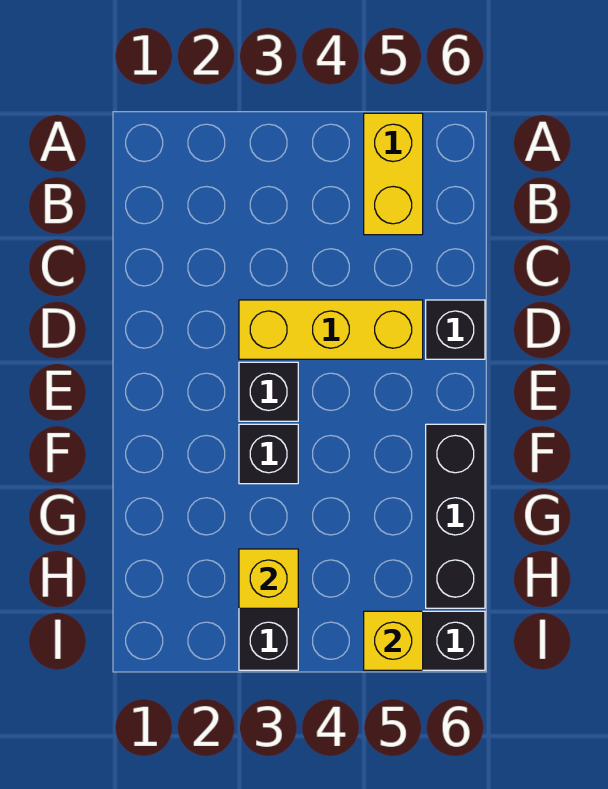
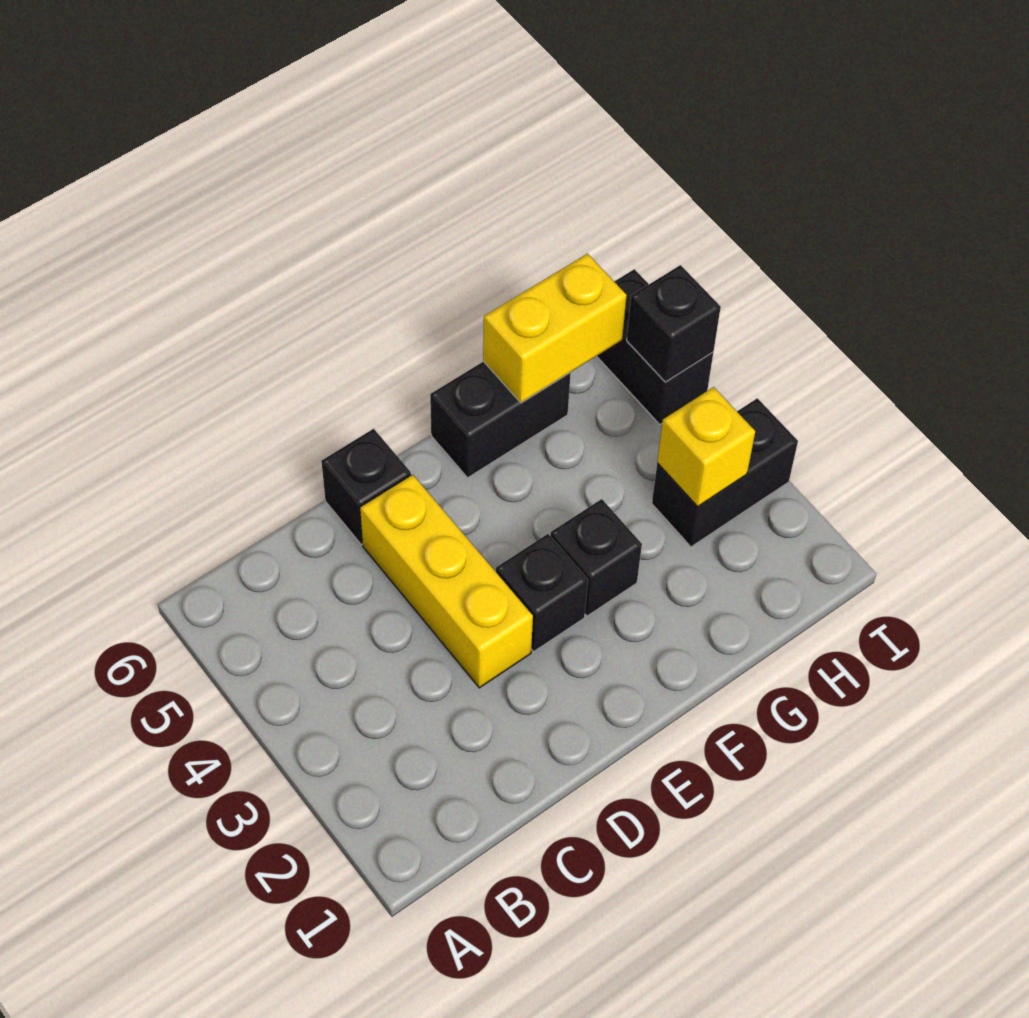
yellow brick A5:B5 level 1 -> yellow brick G6:H6 level 2
black brick F6:H6 level 1 -> black brick F6:G6 level 1
yellow brick I5 level 2 -> black brick I5 level 2

